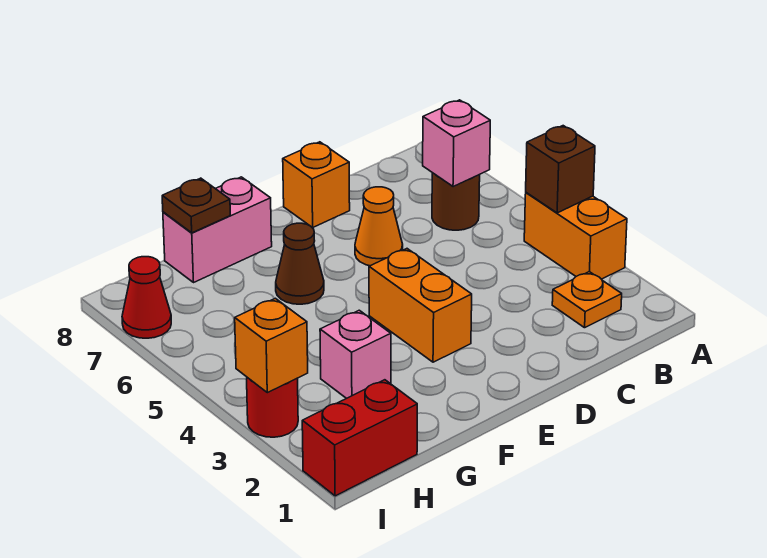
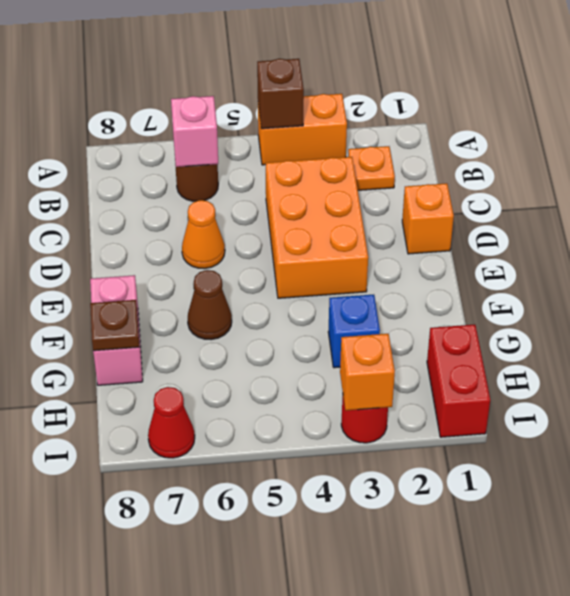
orange brick D8 level 1 -> orange brick D1 level 1
orange brick E3:E4 level 1 -> orange brick C3:E4 level 1
pink brick G3 level 1 -> blue brick G3 level 1

